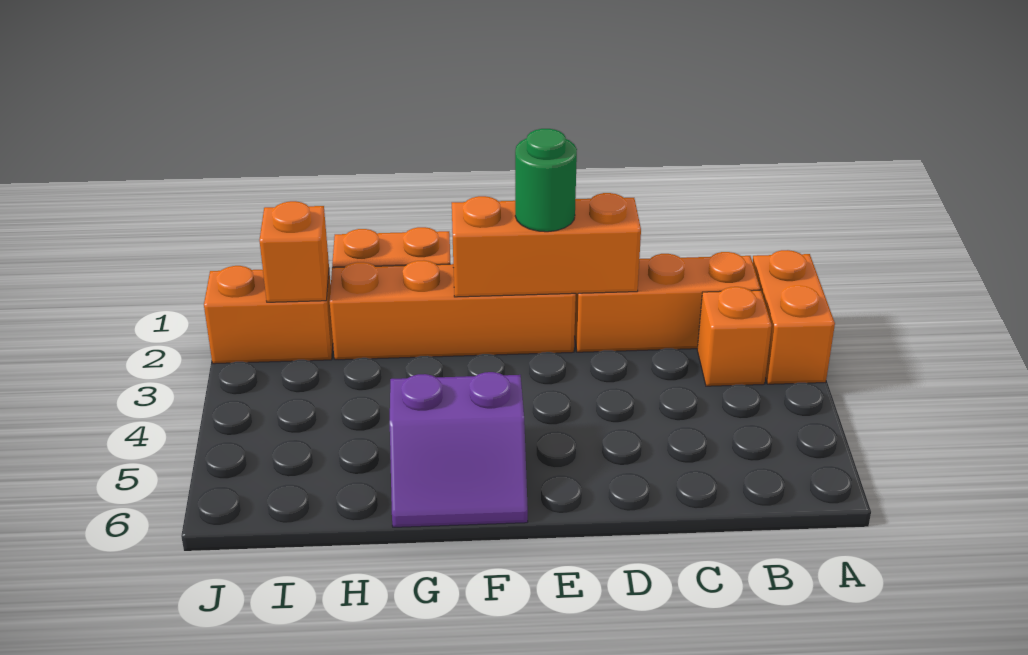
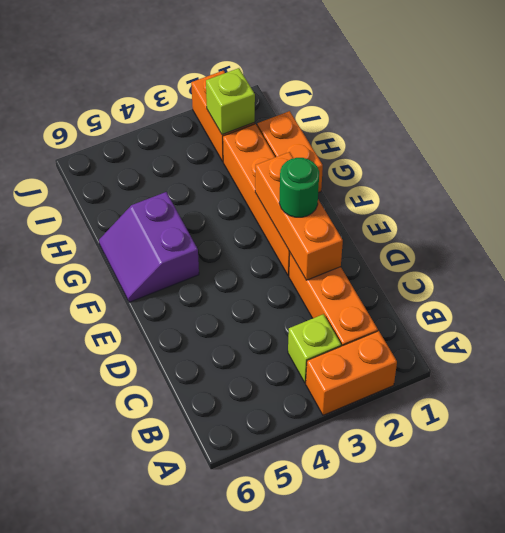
orange brick B3 level 1 -> lime brick B3 level 1
orange brick I2 level 2 -> lime brick I2 level 2

